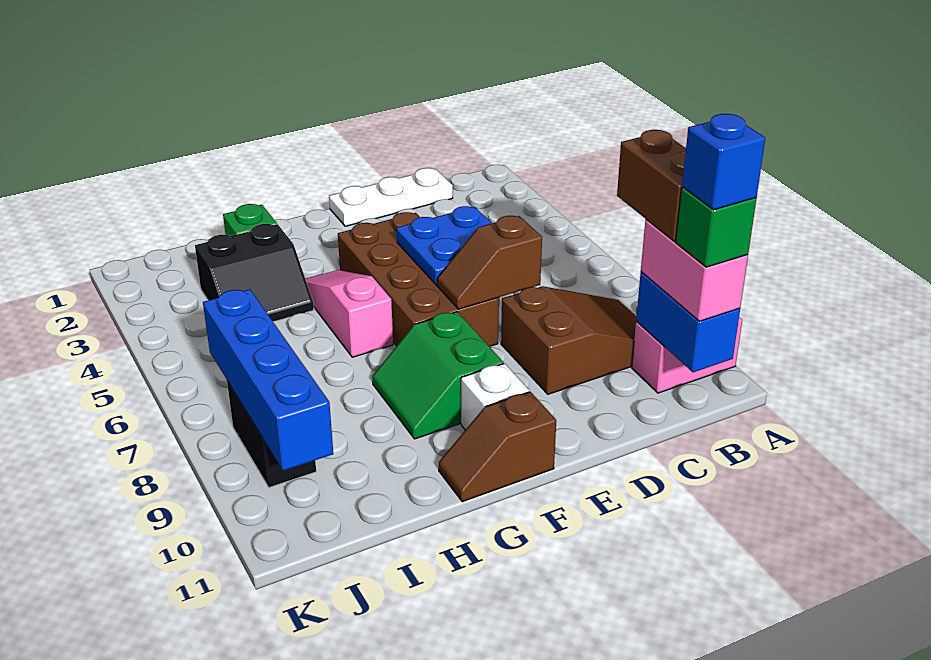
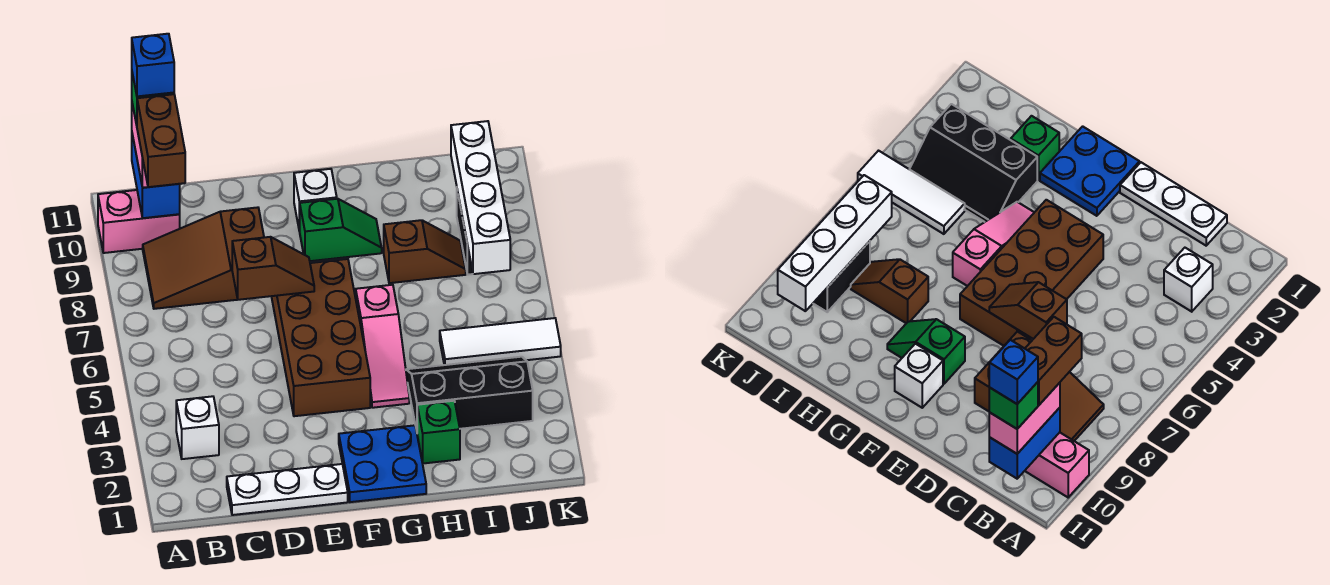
none -> white brick B3 level 1
blue plate D5:E6 level 2 -> blue plate F1:G2 level 1
green slope F8:G9 level 1 top F -> green slope F9:G9 level 1 top F
brown slope F11:G11 level 1 top F -> brown slope H8:I8 level 1 top H
black slope H3:I4 level 1 top 3 -> black slope H3:J4 level 1 top 3
none -> white tile I5:K5 level 1
blue brick J7:J10 level 2 -> white brick J7:J10 level 2

